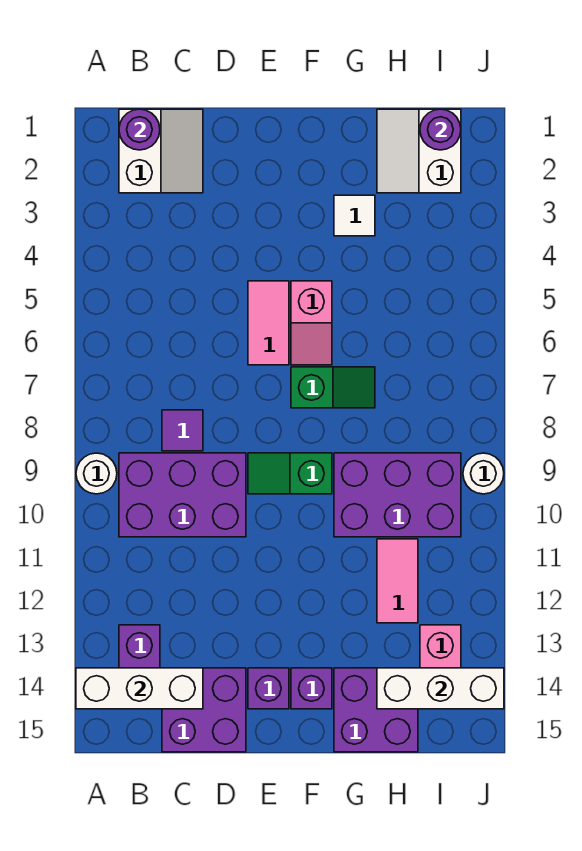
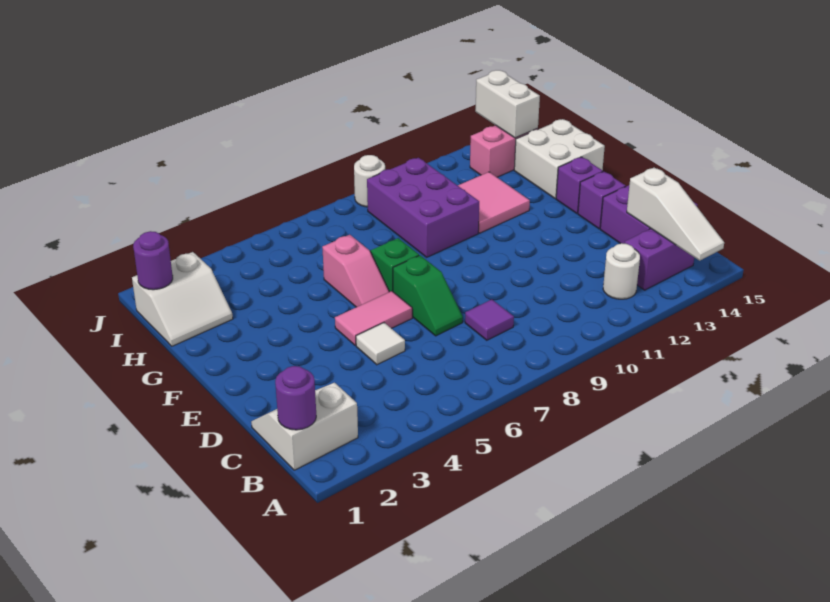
white round brick A9 level 1 -> white round brick B12 level 1
white brick A14:C14 level 2 -> white slope A14:C14 level 2 top C
purple brick B9:D10 level 1 -> none
green slope E9:F9 level 1 top F -> green slope D7:E7 level 1 top E
pink slope F5:F6 level 1 top 5 -> pink slope F6:G6 level 1 top G
white tile G3 level 1 -> white tile D5 level 1
purple brick G14:H15 level 1 -> white brick G14:H15 level 1
pink tile H11:H12 level 1 -> pink tile G11:H12 level 1
white brick H14:J14 level 2 -> white brick I14:J14 level 2

